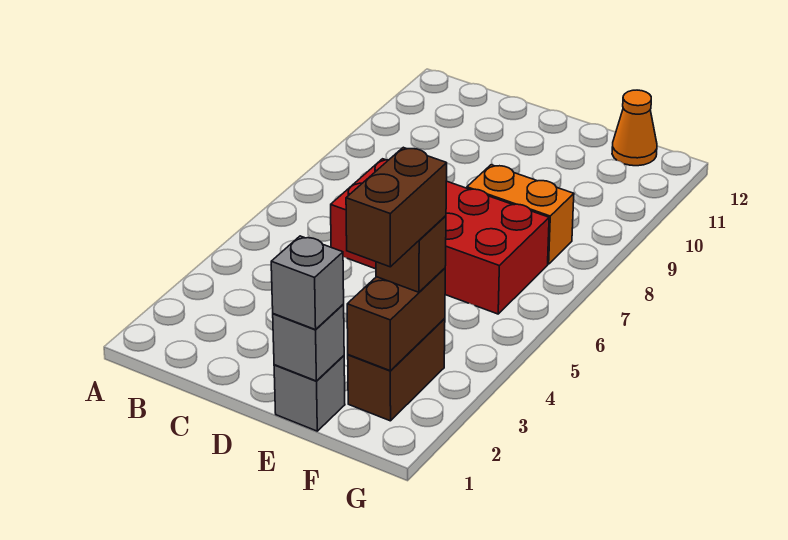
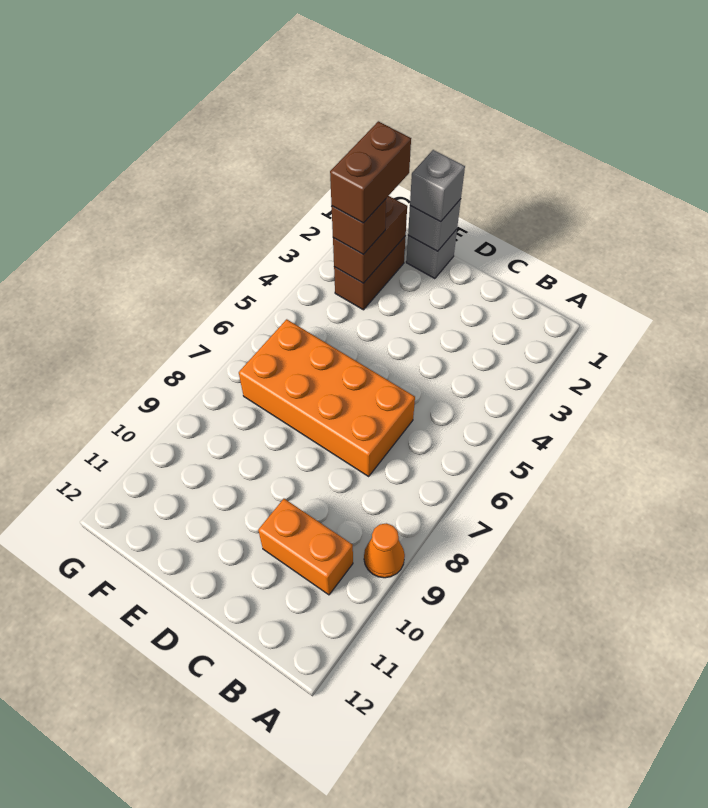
red brick C6:F7 level 1 -> orange brick C6:F7 level 1
orange brick E8:F8 level 1 -> orange brick B10:C10 level 1
orange cone F12 level 1 -> orange cone A9 level 1

